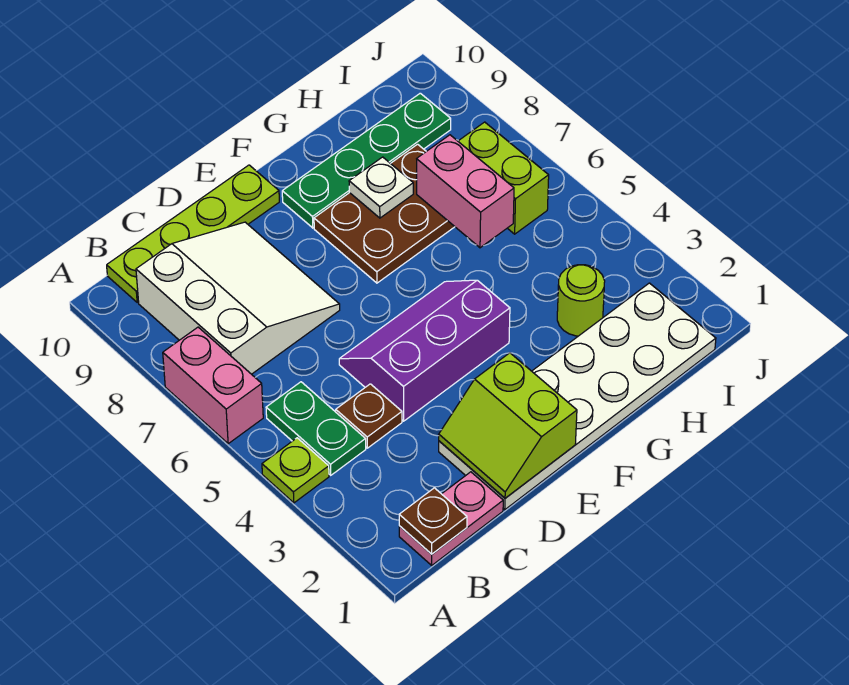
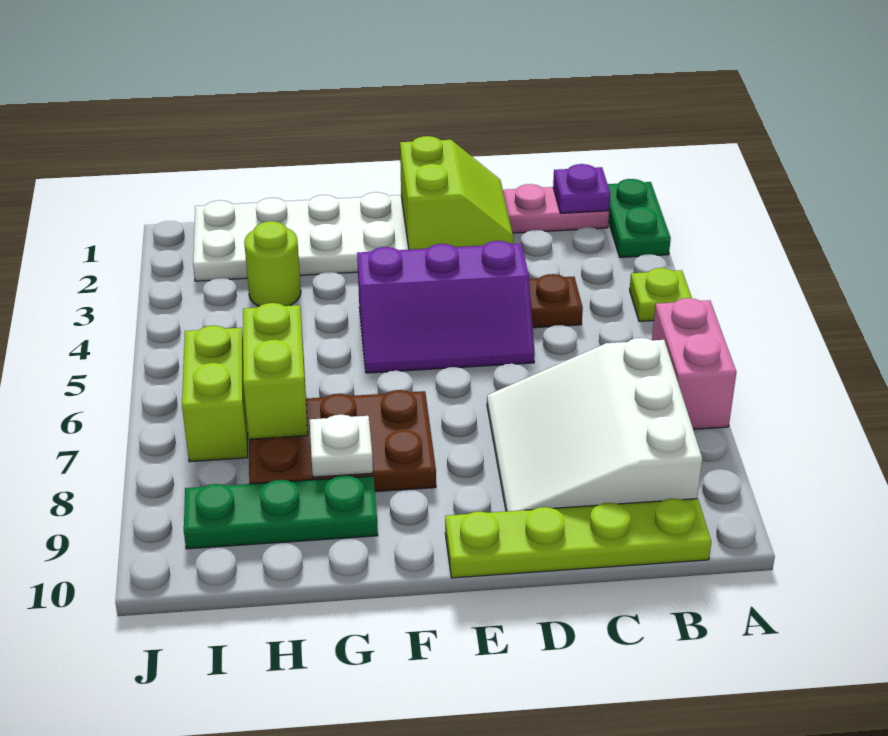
brown plate B1 level 2 -> purple plate B1 level 2
green plate B4:B5 level 1 -> green plate A1:A2 level 1
green plate F9:I9 level 1 -> green plate G9:I9 level 1
pink brick H6:H7 level 2 -> lime brick H6:H7 level 2

